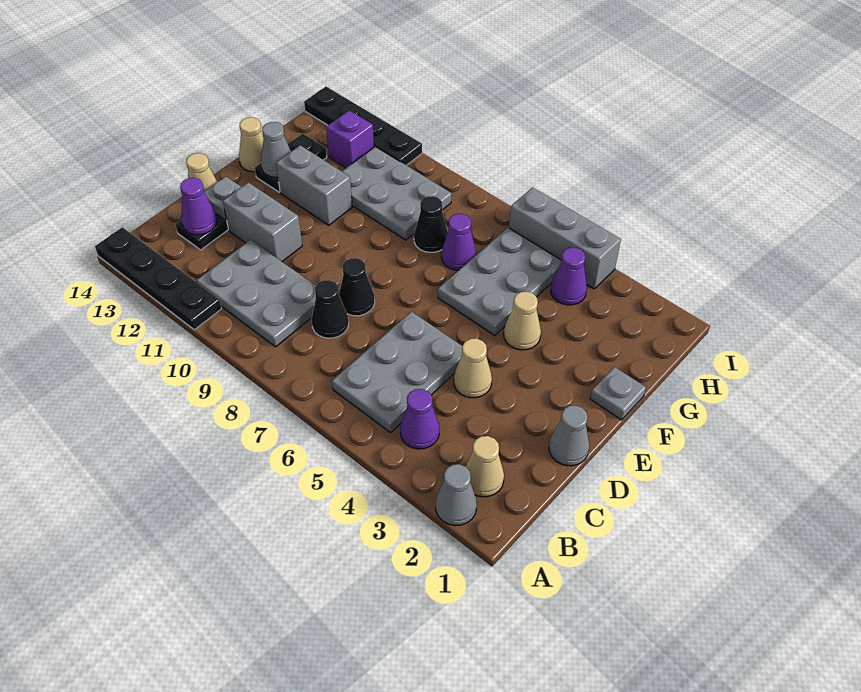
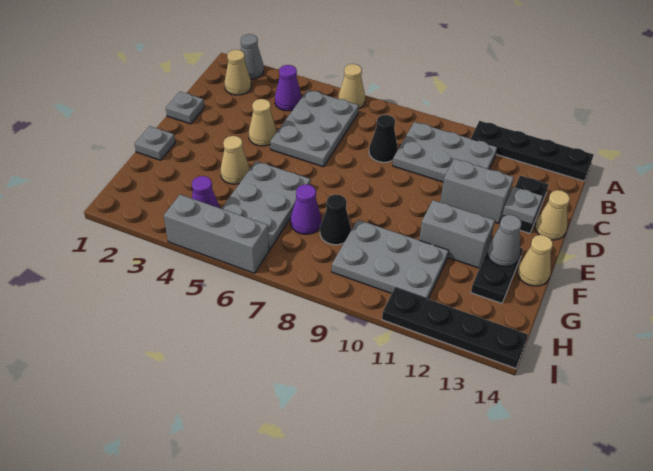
none -> tan cone A6 level 1
purple cone C13 level 2 -> none
grey cone D1 level 1 -> grey plate D1 level 1
black cone D8 level 1 -> none
purple brick H12 level 1 -> none

